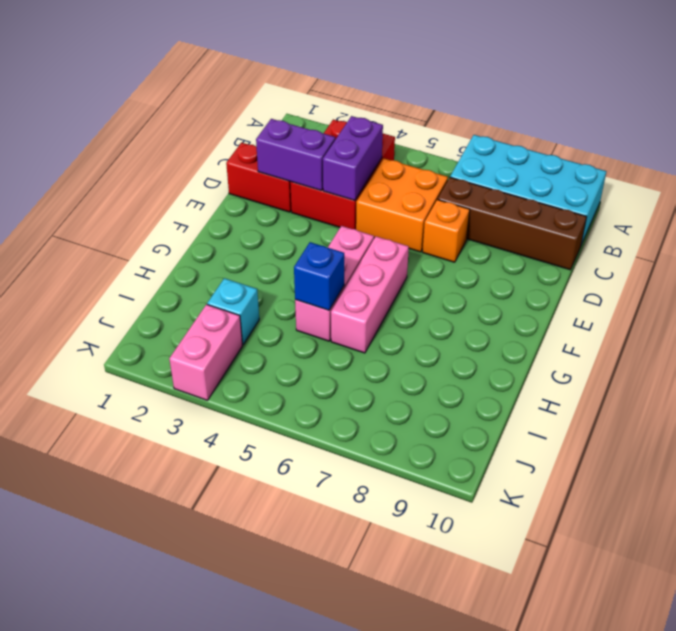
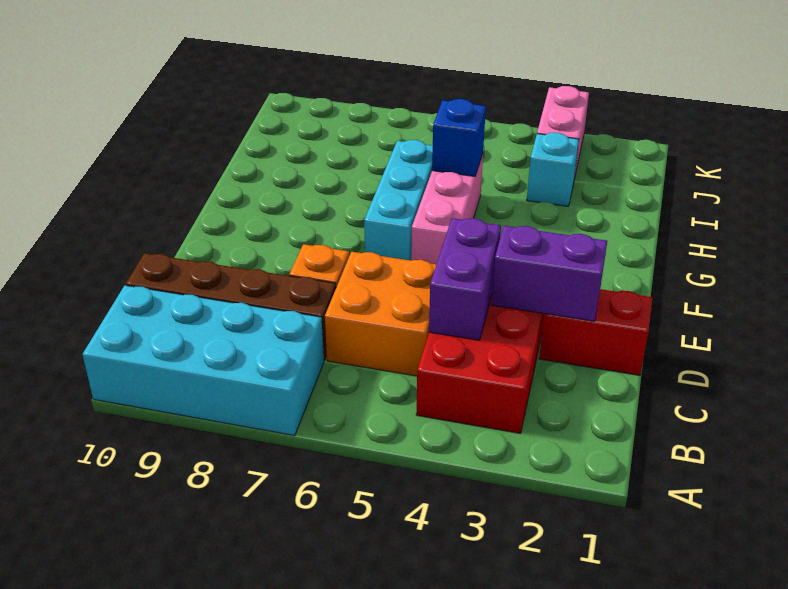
pink brick F6:H6 level 1 -> cyan brick F6:H6 level 1

